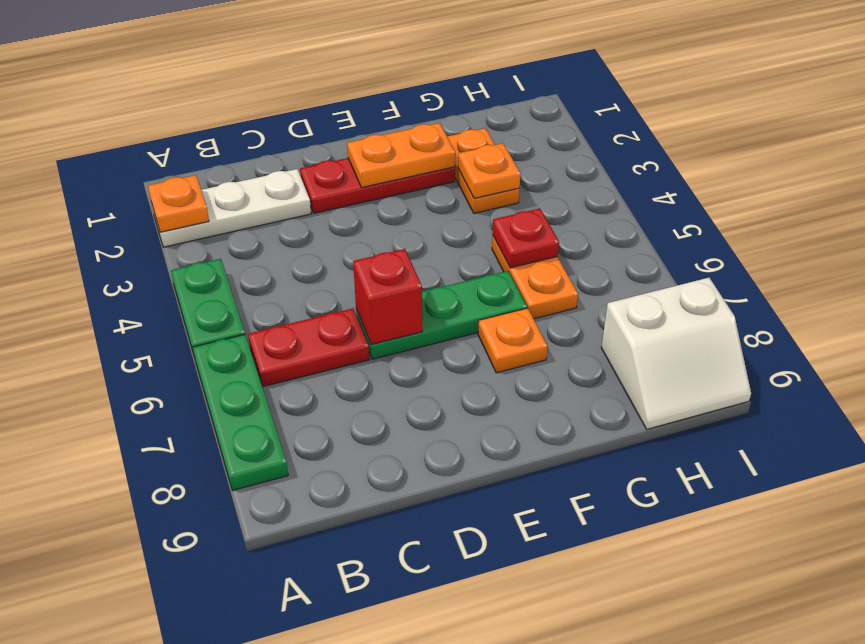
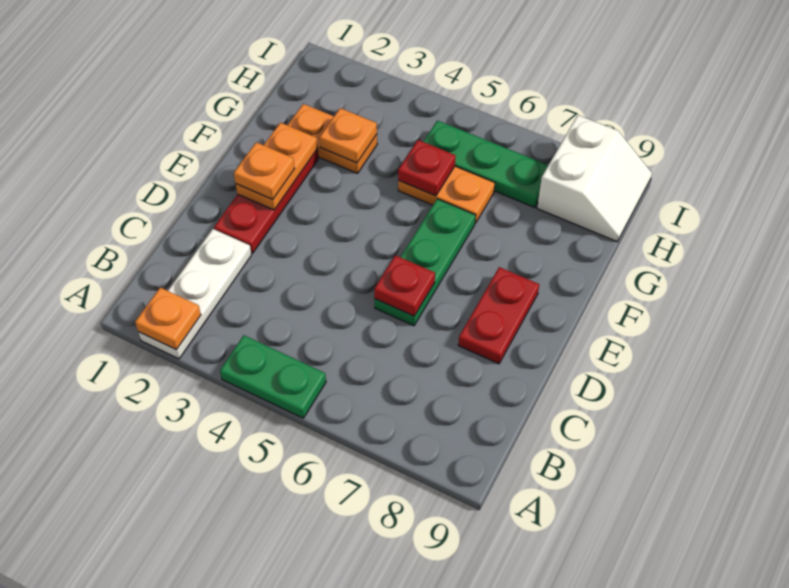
green plate A6:A8 level 1 -> green plate H5:H7 level 1
red plate B6:C6 level 1 -> red plate D8:E8 level 1
red brick D6 level 2 -> red plate D6 level 2
orange plate F7 level 1 -> orange plate E2 level 3

